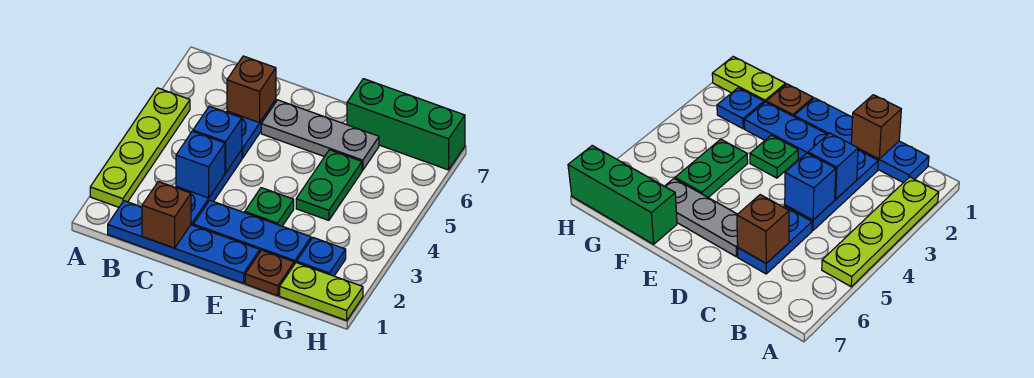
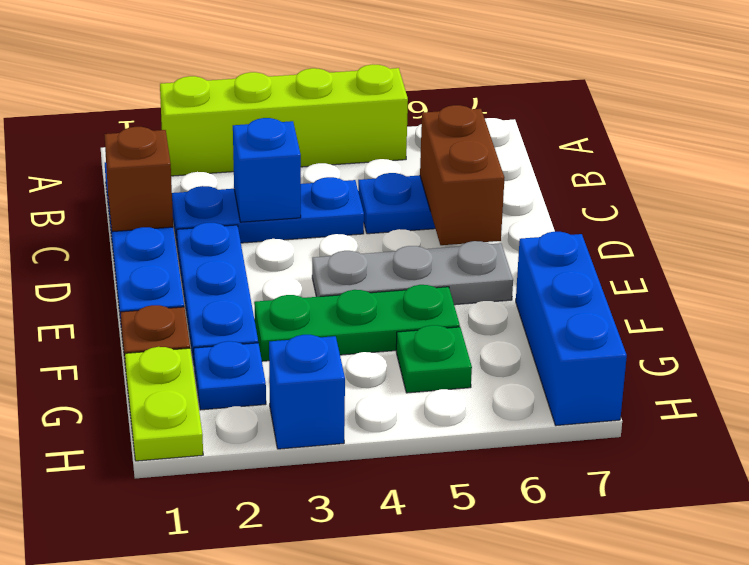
lime plate A2:A5 level 1 -> lime brick A2:A5 level 1
blue brick C4 level 2 -> blue brick H3 level 1
brown brick C6 level 2 -> brown brick C6:D6 level 2
grey plate D6:F6 level 1 -> grey plate E4:E6 level 1
green plate E3 level 1 -> green plate G5 level 1
green plate F4:F5 level 1 -> green plate F3:F5 level 1
green brick F7:H7 level 1 -> blue brick F7:H7 level 1

